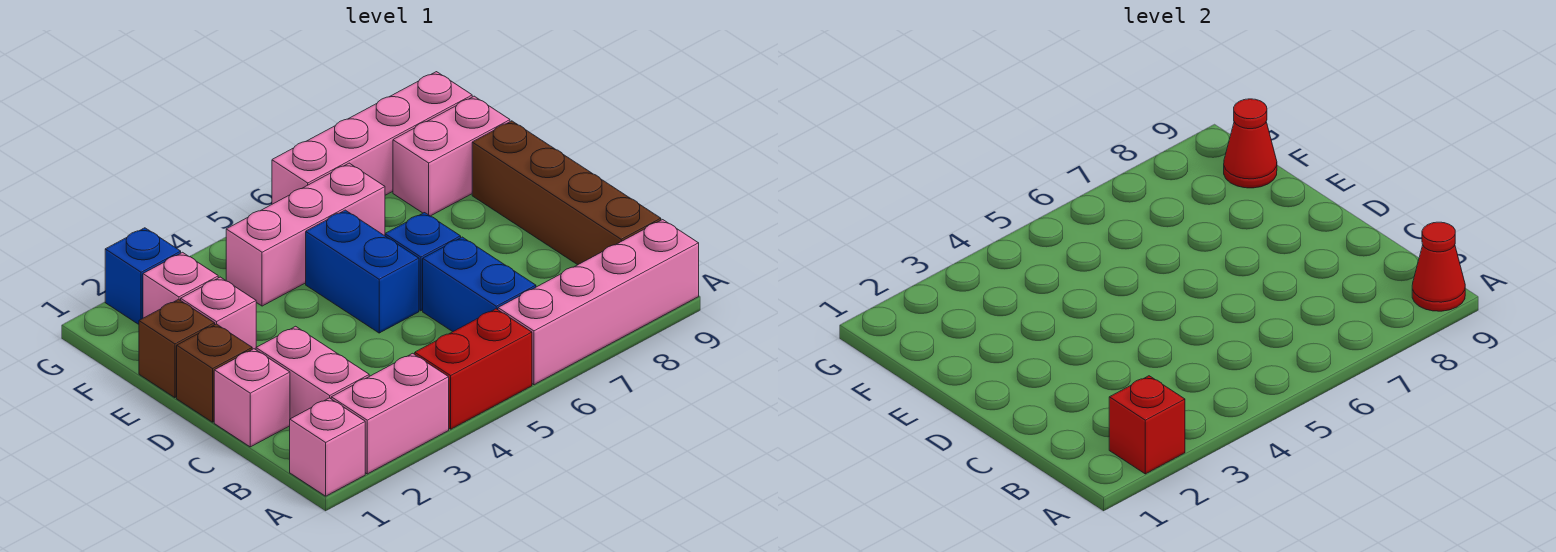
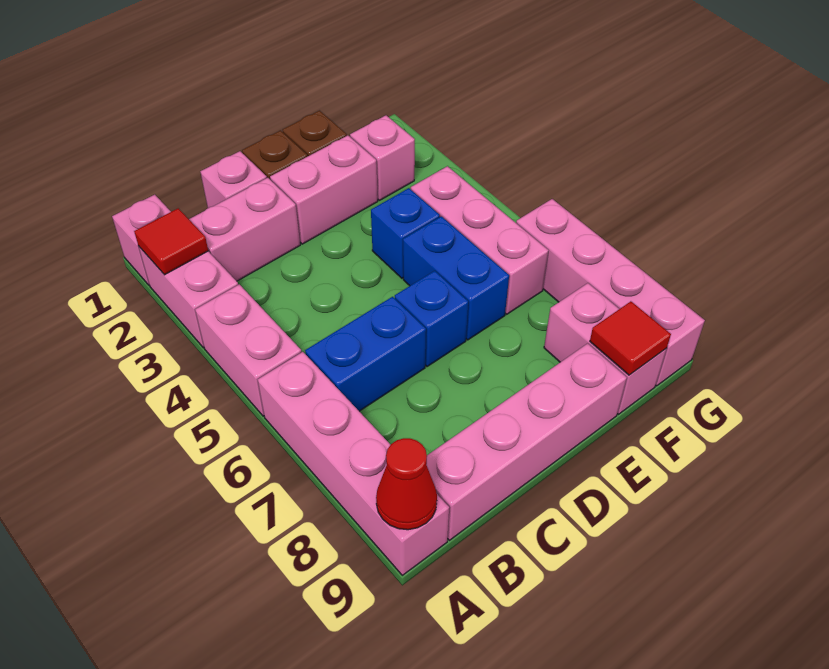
red brick A2 level 2 -> red tile A2 level 2
red brick A4:A5 level 1 -> pink brick A4:A5 level 1
brown brick B9:E9 level 1 -> pink brick B9:E9 level 1
blue brick D5:E5 level 1 -> blue brick E5:E6 level 1
pink brick E2 level 1 -> pink brick D2:E2 level 1
red cone F9 level 2 -> red tile F9 level 2
blue brick G2 level 1 -> blue brick E4 level 1

